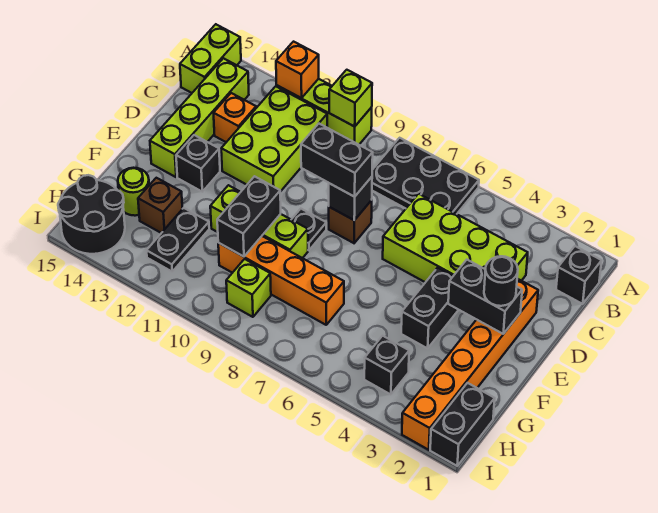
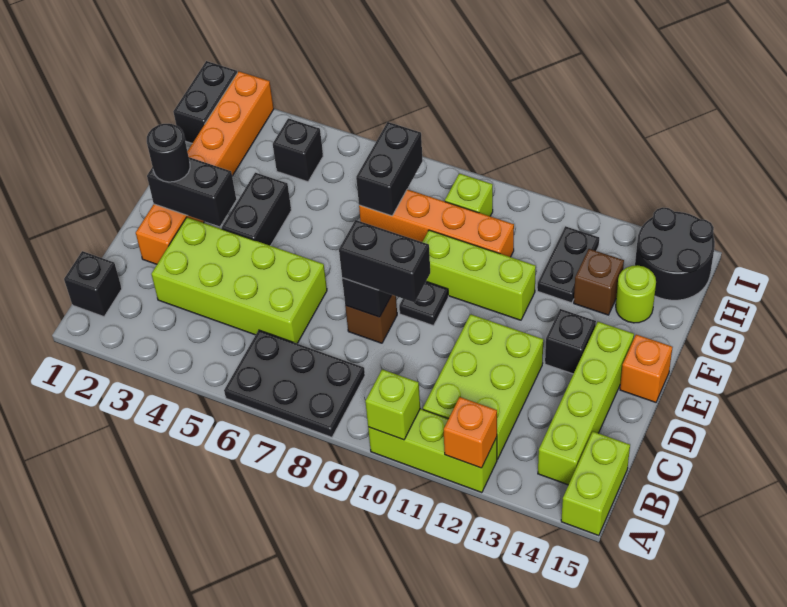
orange brick C13 level 1 -> orange brick E15 level 1
black brick F10:G10 level 2 -> black brick G7:H7 level 2

